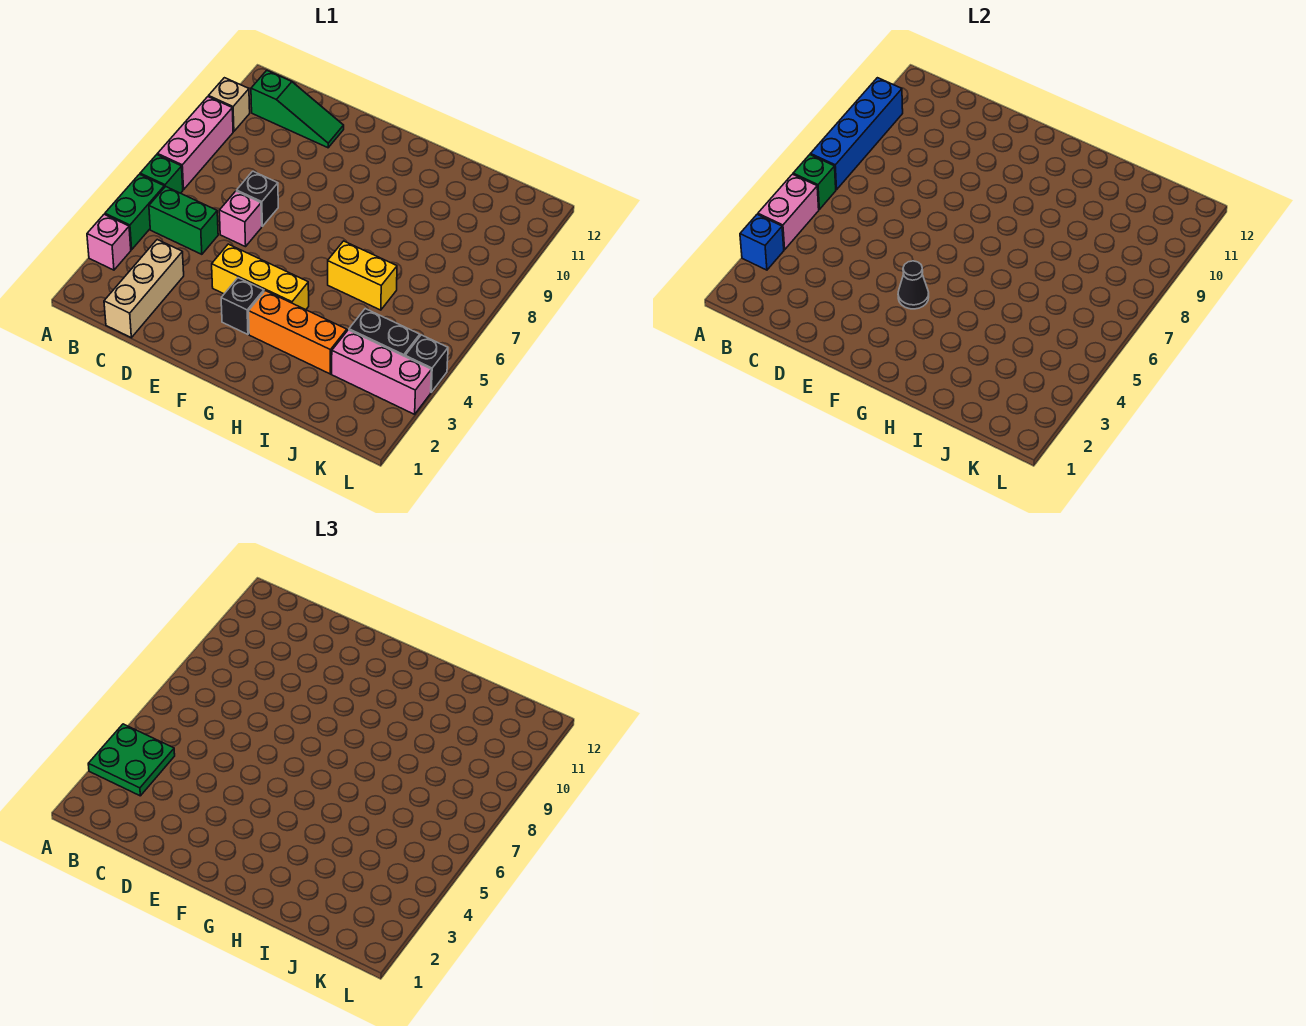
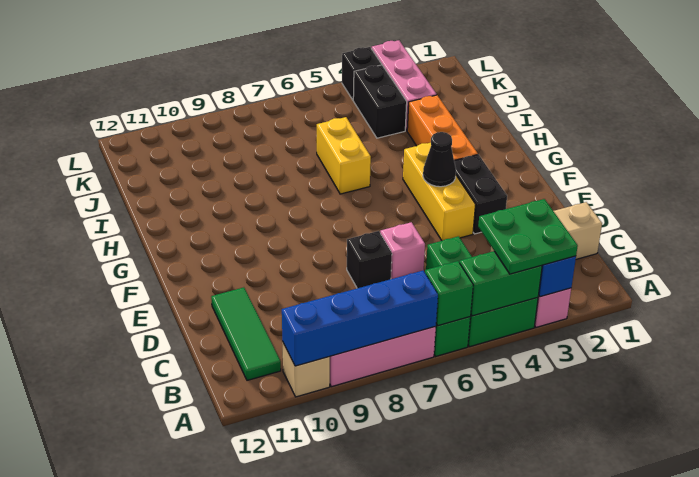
pink brick A4:A5 level 2 -> green brick A4:A5 level 2
green slope B11:D11 level 1 top B -> green tile B11:D11 level 1
black brick F3 level 1 -> black brick E3:F3 level 1

